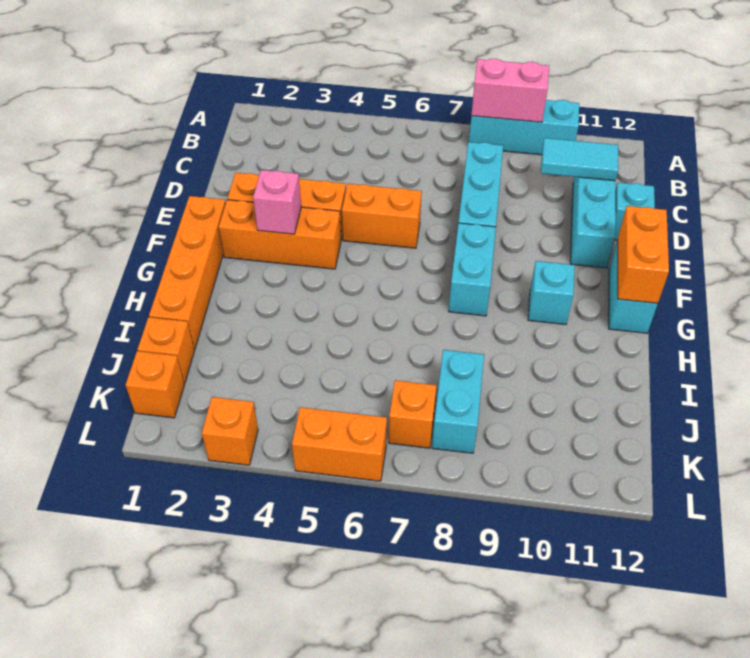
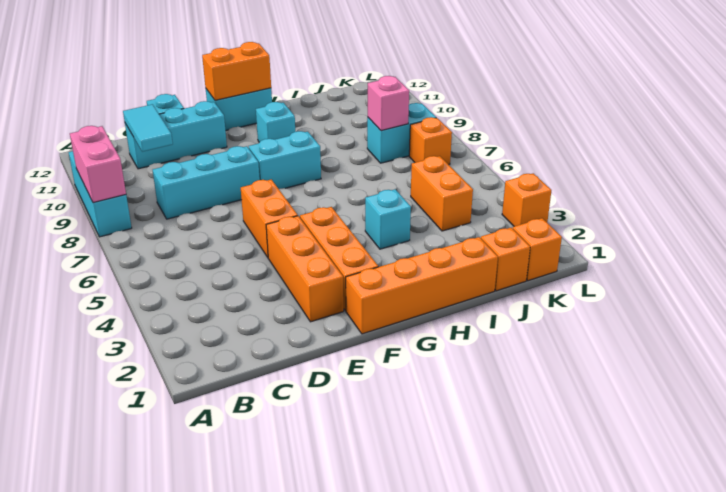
pink brick F3 level 2 -> pink brick J8 level 2
none -> cyan brick H4 level 1
orange brick L5:L6 level 1 -> orange brick J4:J5 level 1

